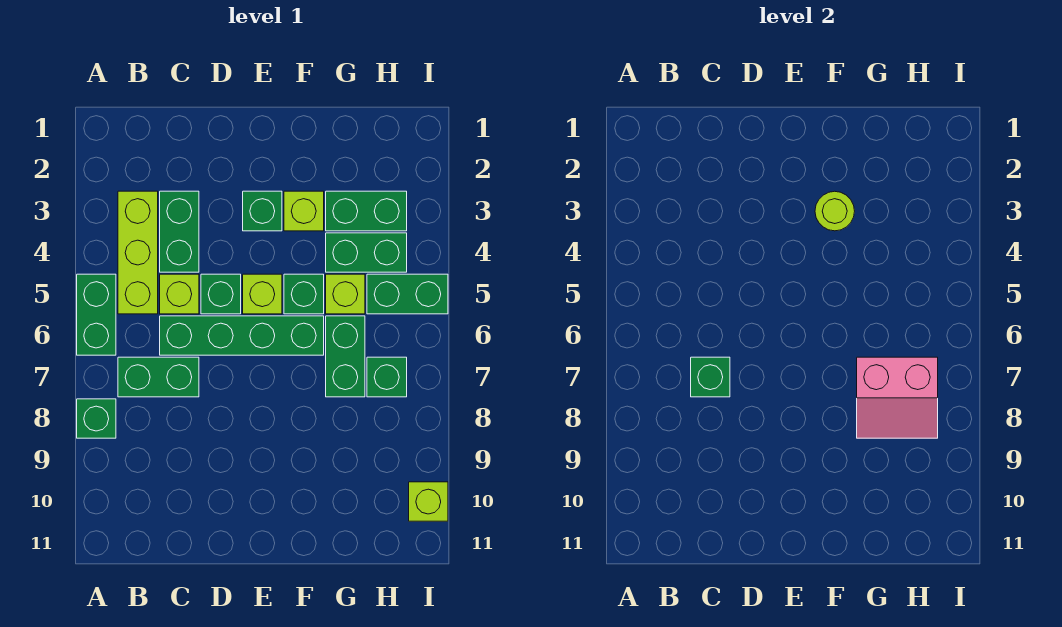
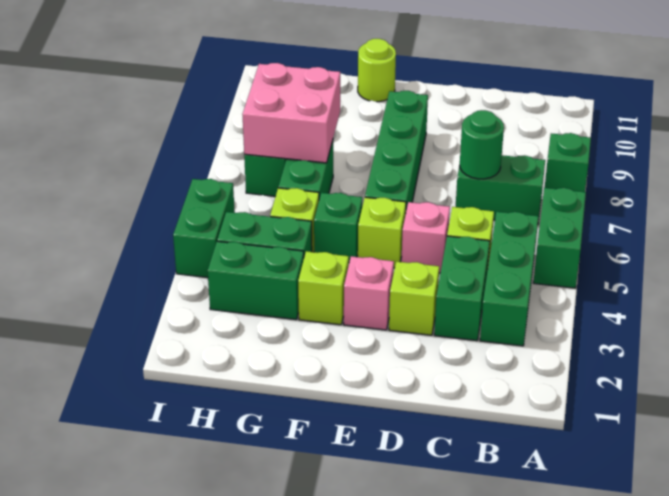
lime brick B3:B5 level 1 -> green brick B3:B5 level 1
green brick C6:F6 level 1 -> green brick E6:E9 level 1
green brick C7 level 2 -> green round brick C7 level 2
green brick D5 level 1 -> pink brick D5 level 1
green brick E3 level 1 -> pink brick E3 level 1
lime round brick F3 level 2 -> lime round brick F11 level 1
pink slope G7:H8 level 2 top 7 -> pink brick G7:H8 level 2
green brick H5:I5 level 1 -> green brick I4:I5 level 1
lime brick I10 level 1 -> lime brick D3 level 1

